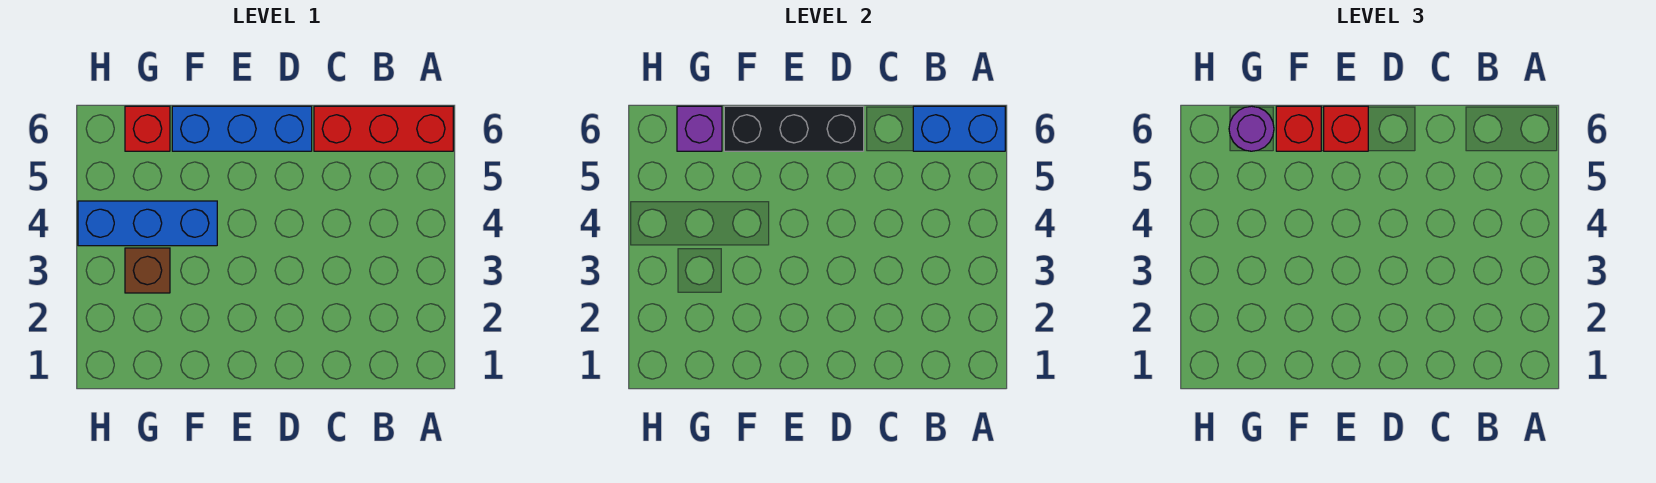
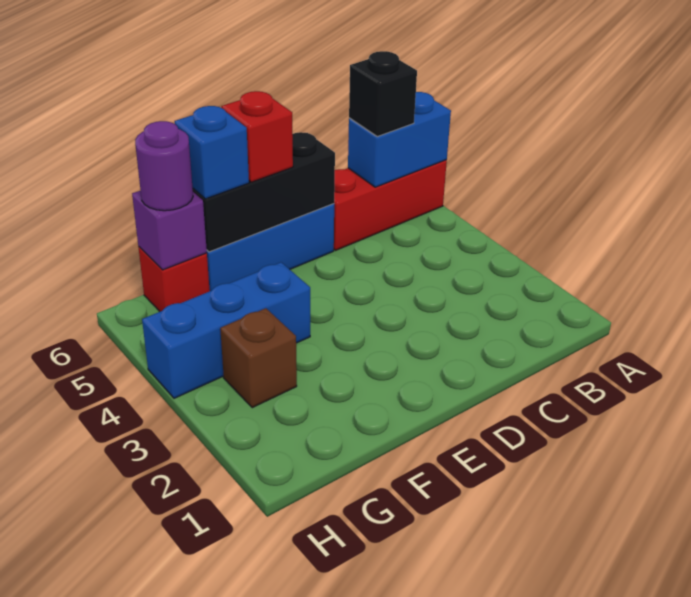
none -> black brick B6 level 3
red brick F6 level 3 -> blue brick F6 level 3

